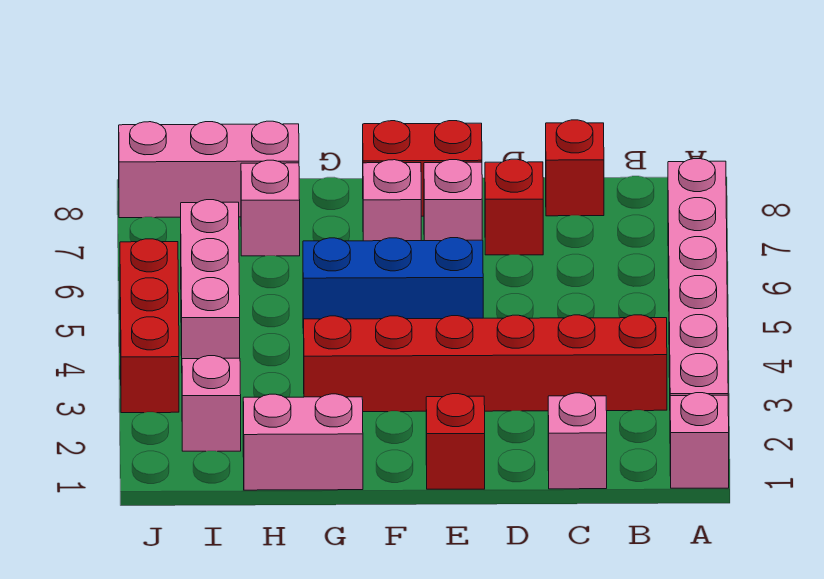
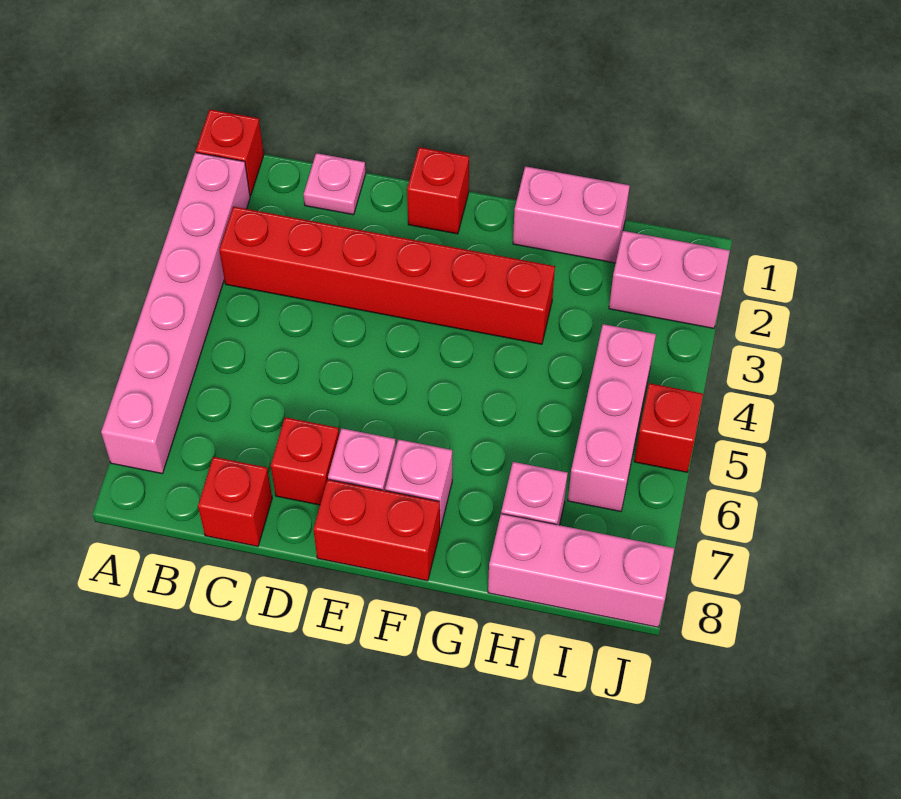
pink brick A1 level 1 -> red brick A1 level 1
pink brick C1 level 1 -> pink plate C1 level 1
blue brick E5:G5 level 1 -> none
pink brick I2 level 1 -> pink brick I2:J2 level 1
red brick J3:J5 level 1 -> red brick J5 level 1

